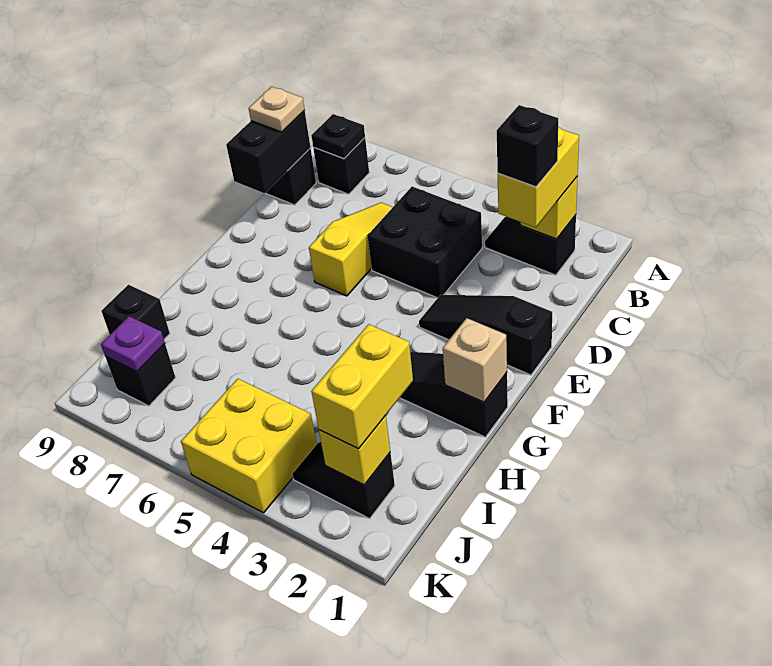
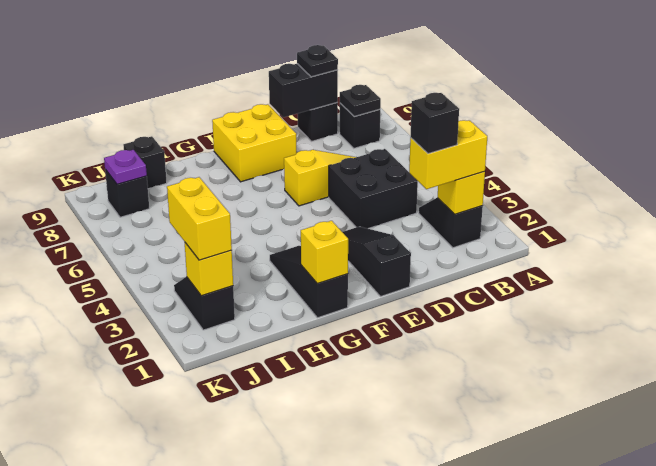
tan plate C9 level 3 -> black plate C9 level 3
tan brick G1 level 2 -> yellow brick G1 level 2
yellow brick I2:J2 level 3 -> yellow brick J2:J3 level 3
yellow brick J4:K5 level 1 -> yellow brick E8:F9 level 1

